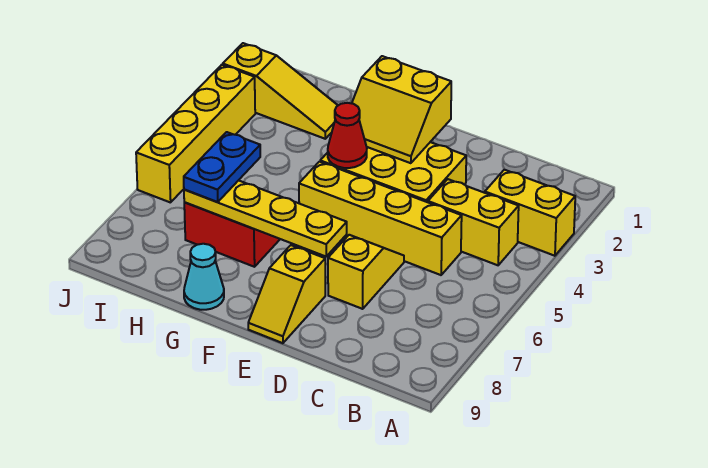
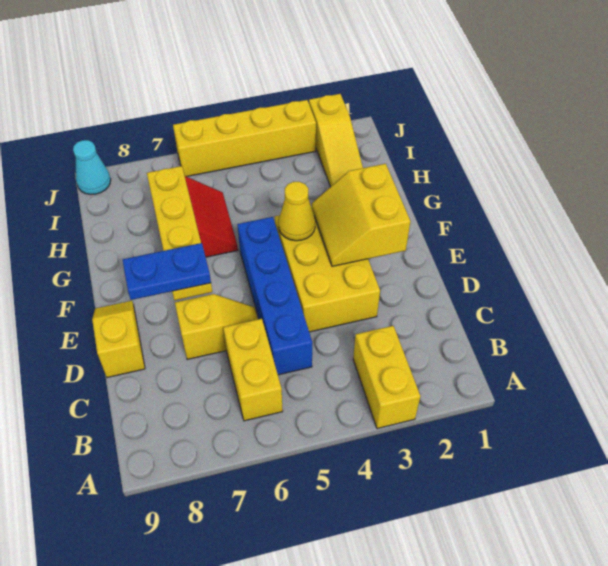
yellow brick B4:C4 level 1 -> yellow brick B6:C6 level 1
yellow brick C5:F5 level 1 -> blue brick C5:F5 level 1
yellow slope E8:E9 level 1 top 8 -> yellow slope D9:E9 level 1 top D
red cone F4 level 2 -> yellow cone F4 level 2
cyan cone G9 level 1 -> cyan cone J9 level 1
blue plate H6:H7 level 3 -> blue plate E7:E8 level 3

